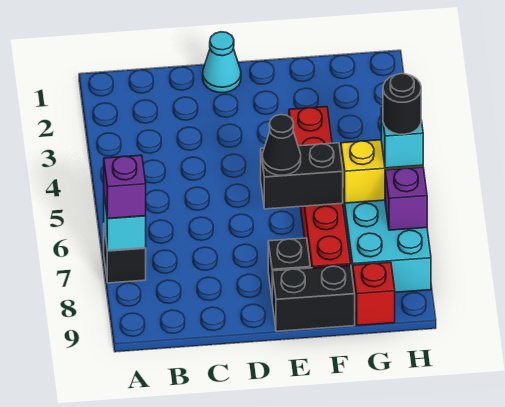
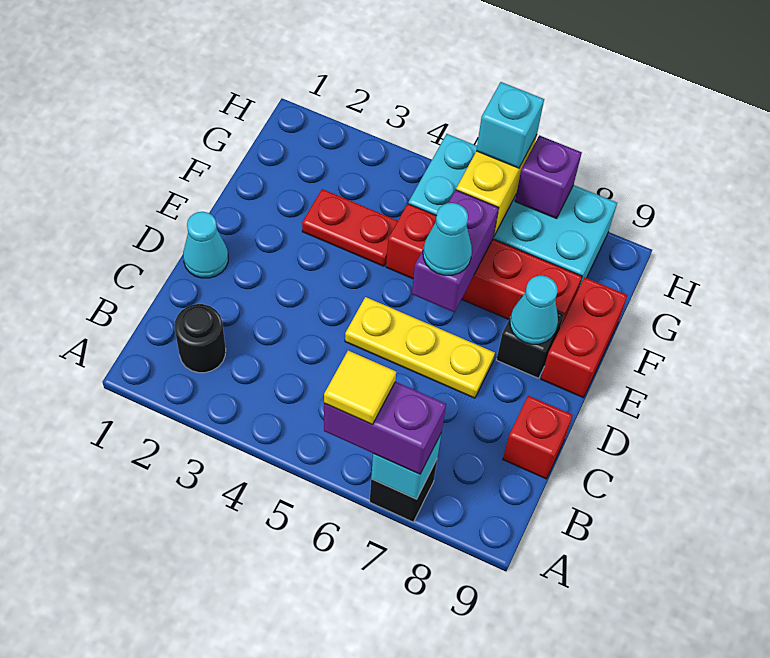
none -> yellow tile A6 level 4
purple brick A7 level 3 -> purple brick A6:A7 level 3
none -> yellow plate D5:D7 level 1
black brick E6:F6 level 2 -> purple brick E6:F6 level 2
black cone E6 level 3 -> cyan cone E6 level 3
none -> cyan cone E8 level 2
black brick E9:F9 level 1 -> red brick E9:F9 level 1
red brick G9 level 1 -> red brick C9 level 1
black round brick H6 level 4 -> black round brick B2 level 1

